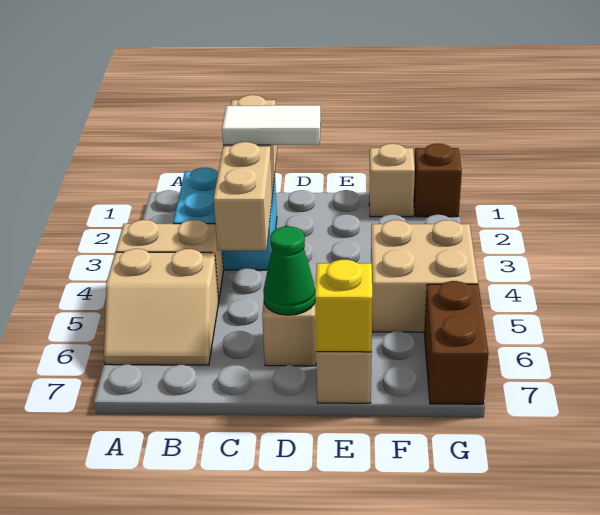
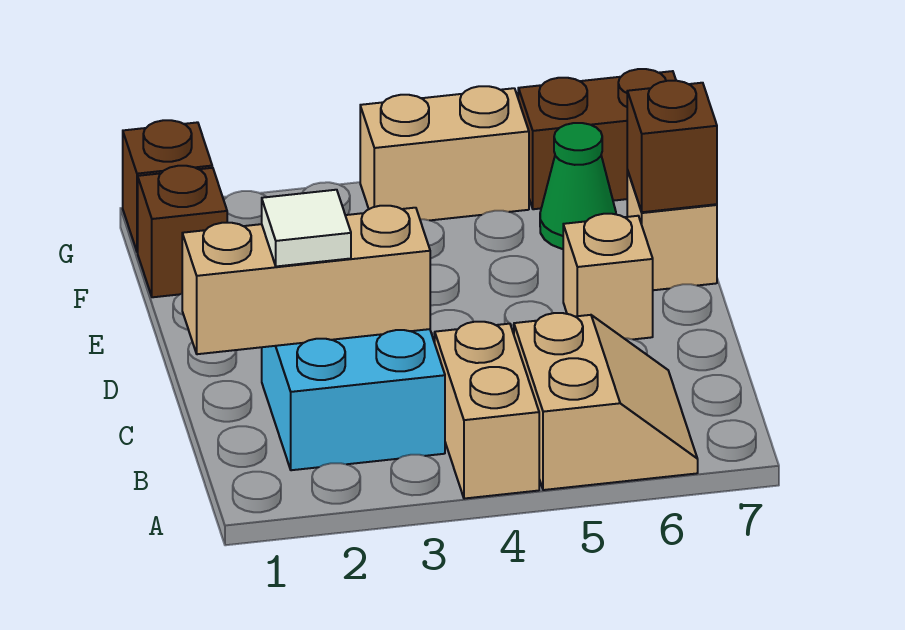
tan brick C1:C4 level 2 -> tan brick C1:C3 level 2
white tile C2:D2 level 3 -> white tile C2 level 3
green cone D6 level 2 -> green cone F6 level 1
yellow brick E7 level 2 -> brown brick E7 level 2
tan brick F1 level 1 -> brown brick F1 level 1
tan brick F4:G5 level 1 -> tan brick G4:G5 level 1

